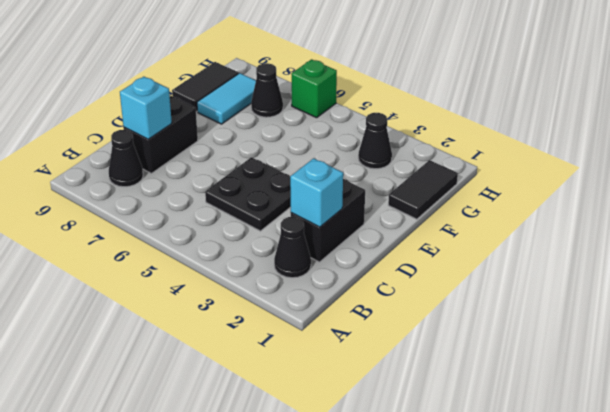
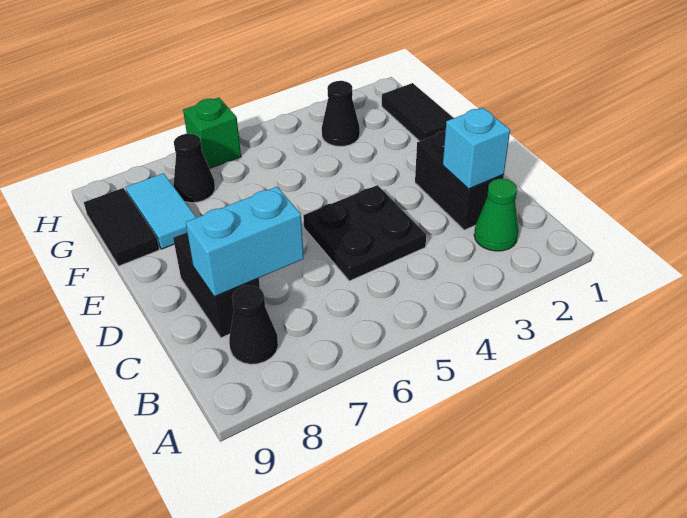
black cone B2 level 1 -> green cone B2 level 1
cyan brick C8 level 2 -> cyan brick C7:C8 level 2

